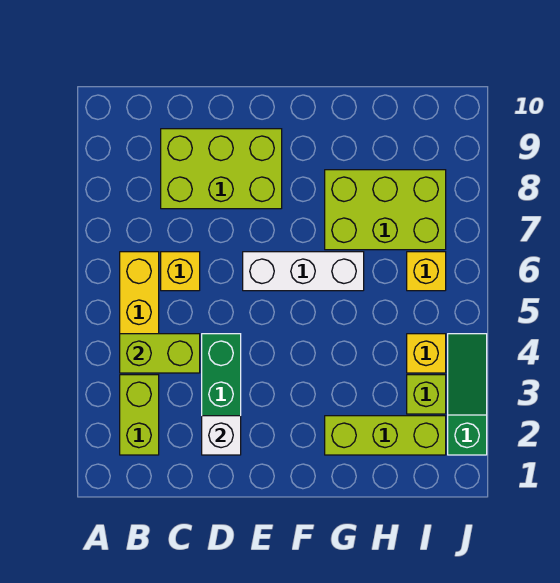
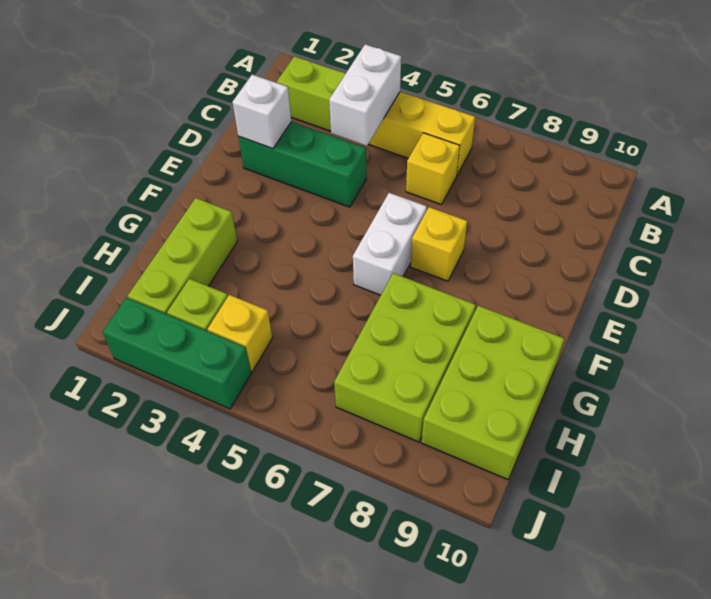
lime brick B4:C4 level 2 -> white brick B4:C4 level 2
lime brick C8:E9 level 1 -> lime brick G9:I10 level 1
white brick E6:G6 level 1 -> white brick E6:F6 level 1
yellow brick I6 level 1 -> yellow brick E7 level 1
green slope J2:J4 level 1 top 2 -> green brick J2:J4 level 1

